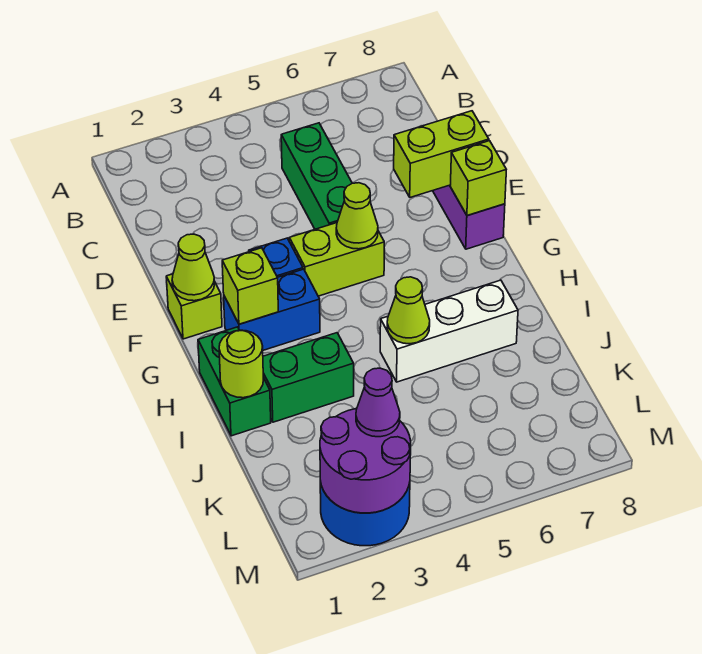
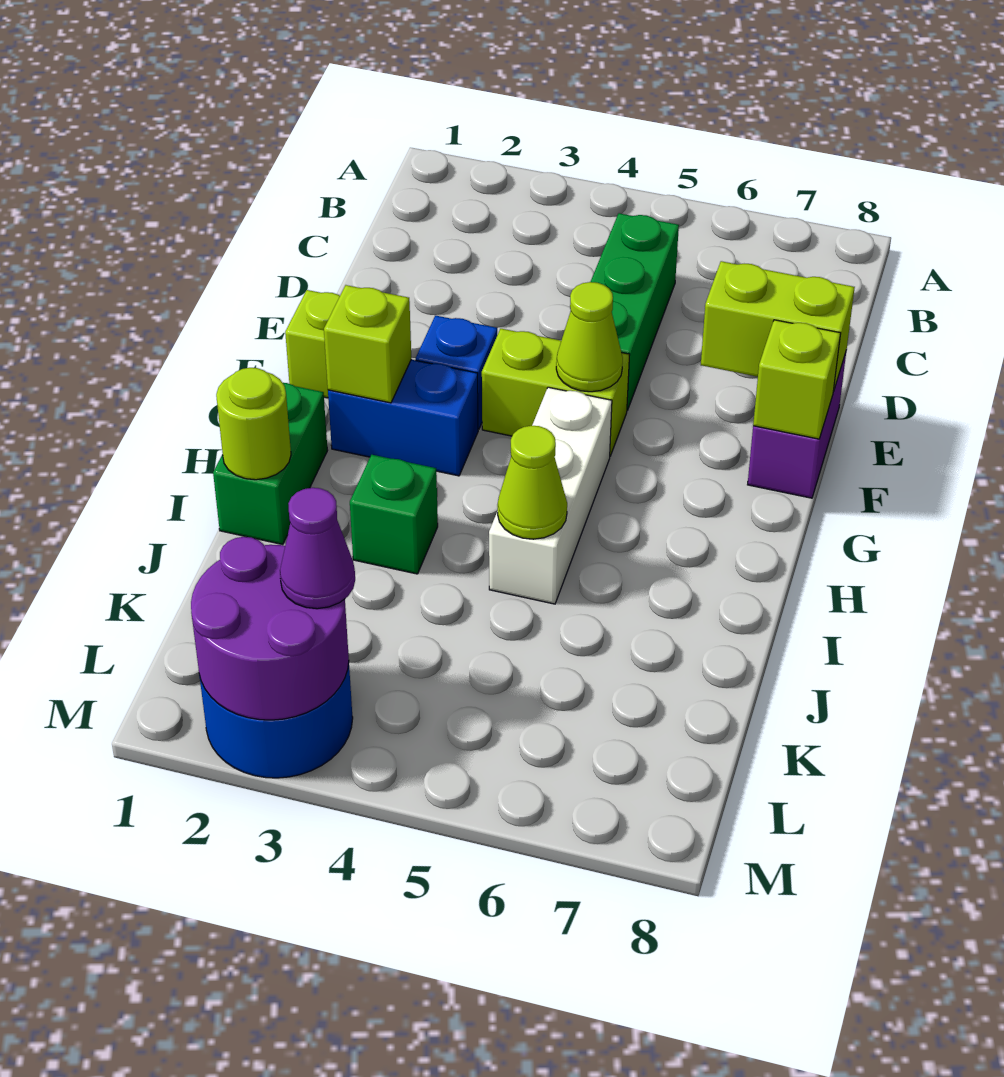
lime cone F1 level 2 -> none
green brick I2:I3 level 1 -> green brick I3 level 1
white brick I5:I7 level 1 -> white brick G5:I5 level 1

